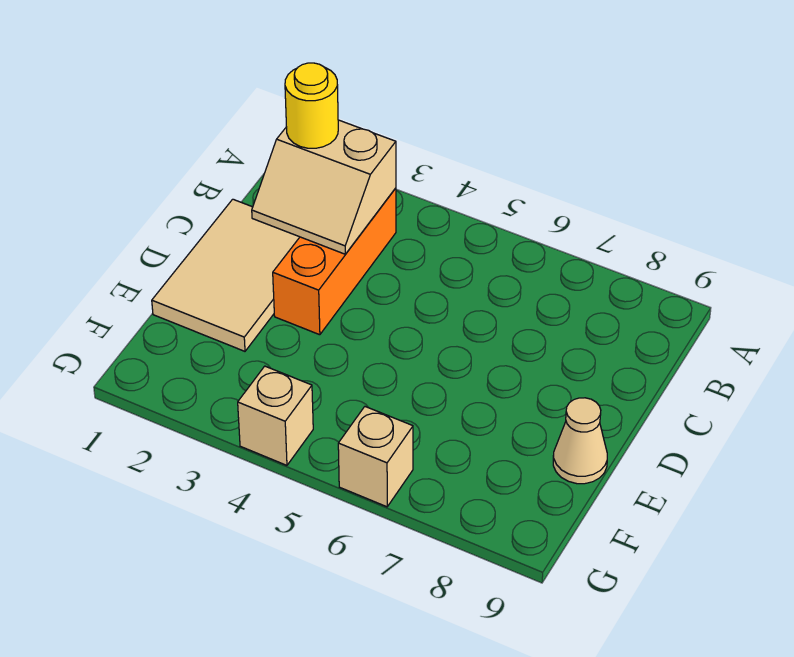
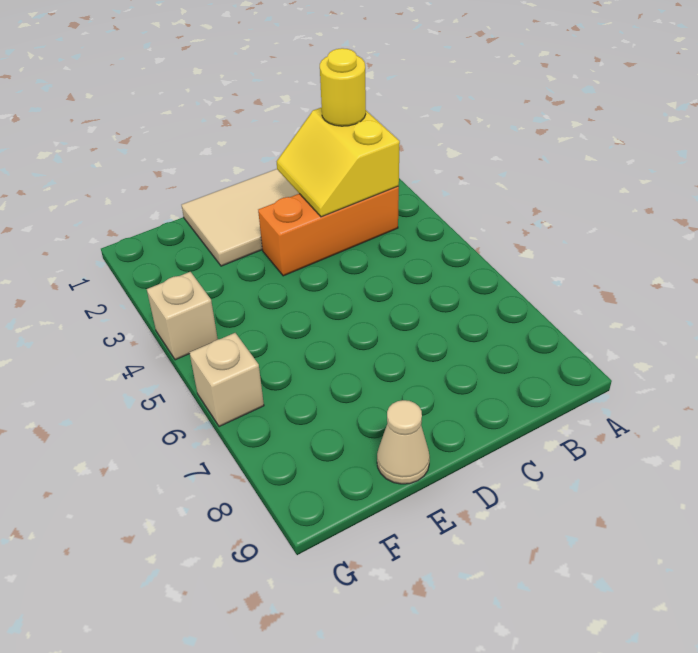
tan slope B2:C3 level 2 top B -> yellow slope B2:C3 level 2 top B

